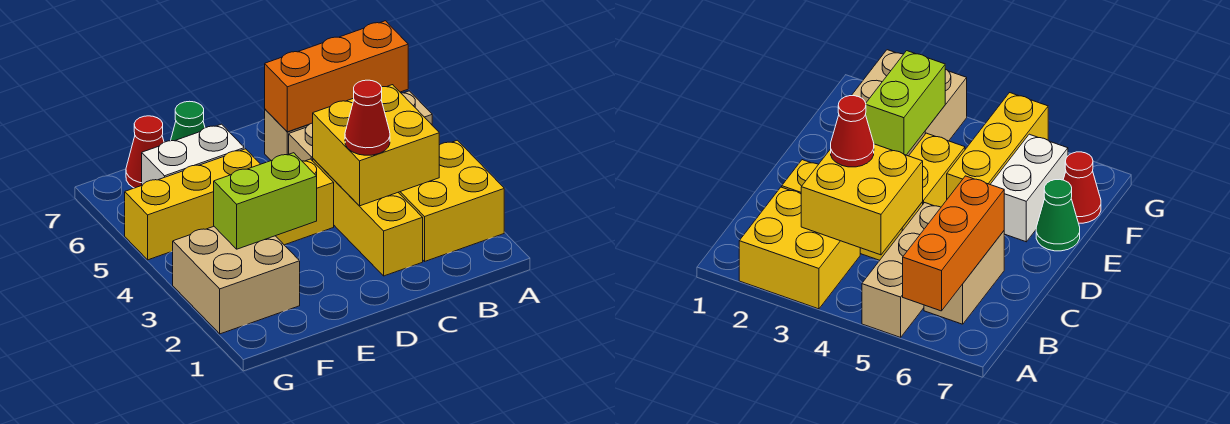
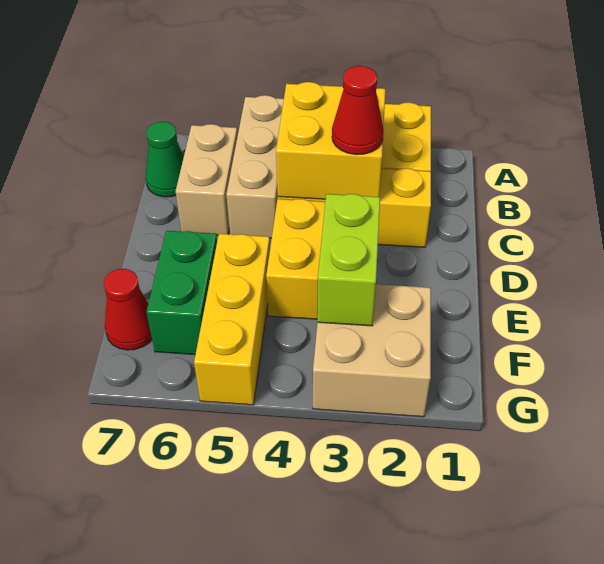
orange brick A6:C6 level 2 -> none
white brick E6:F6 level 1 -> green brick E6:F6 level 1
green cone E7 level 1 -> green cone B7 level 1

